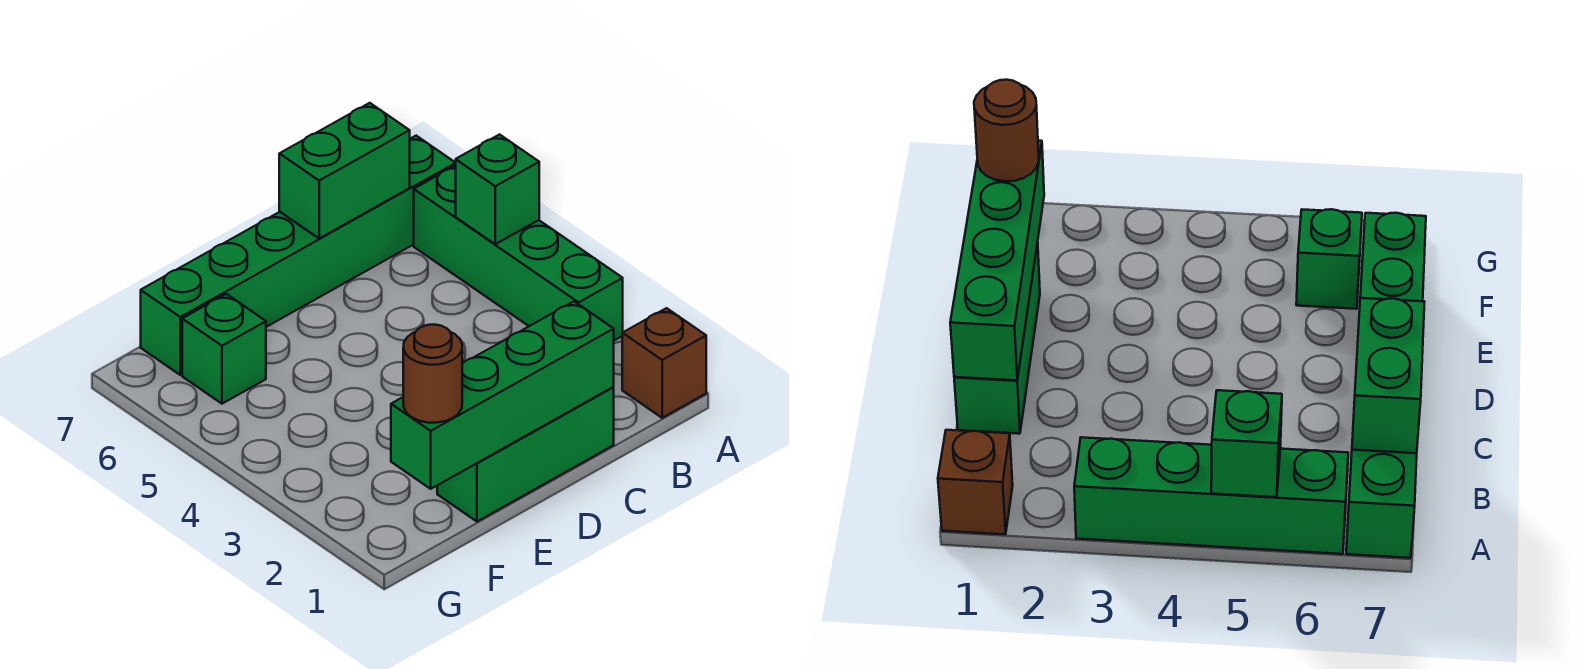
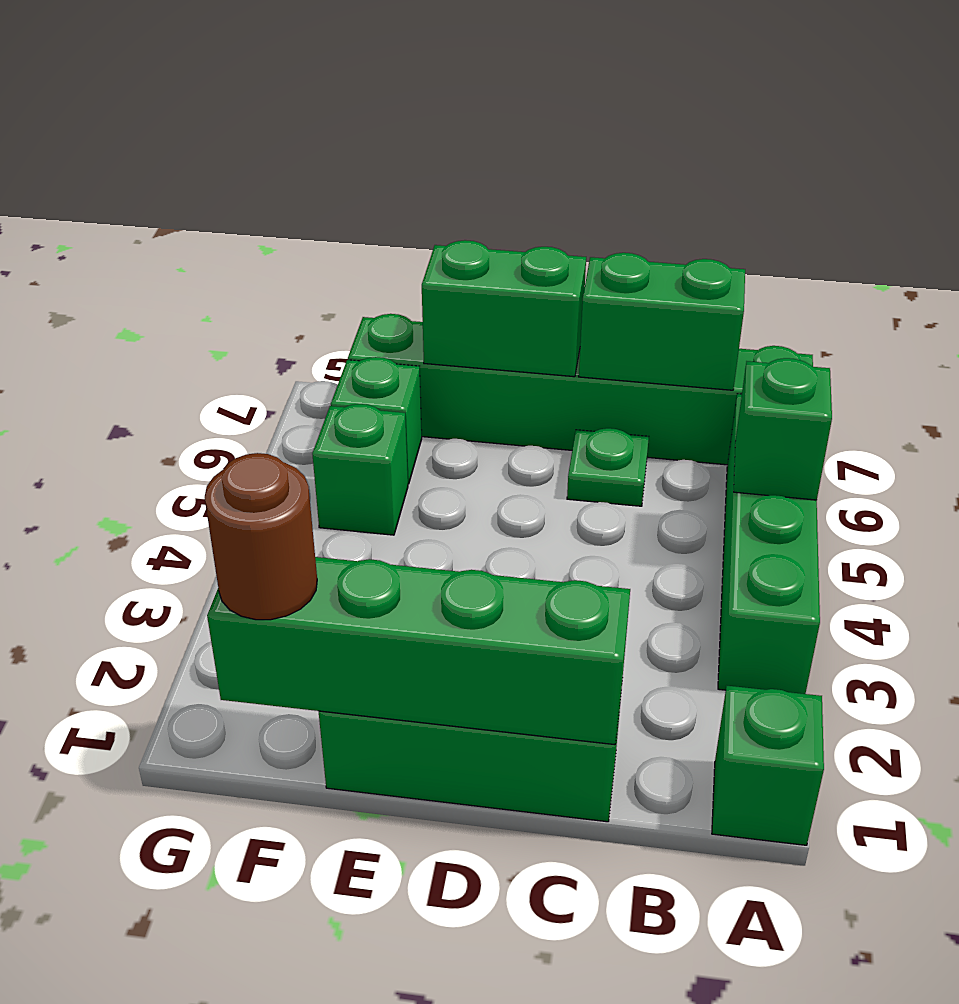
brown brick A1 level 1 -> green brick A1 level 1
none -> green plate C6 level 1
none -> green brick D7:E7 level 2
none -> green brick F5 level 1

